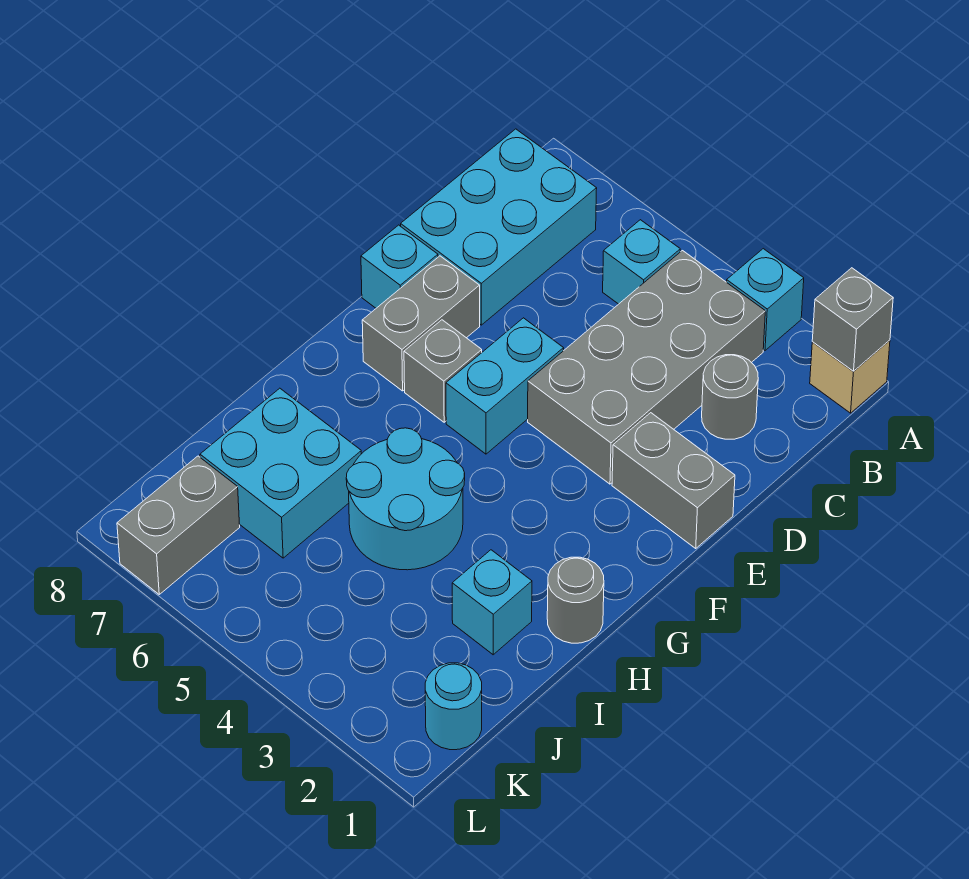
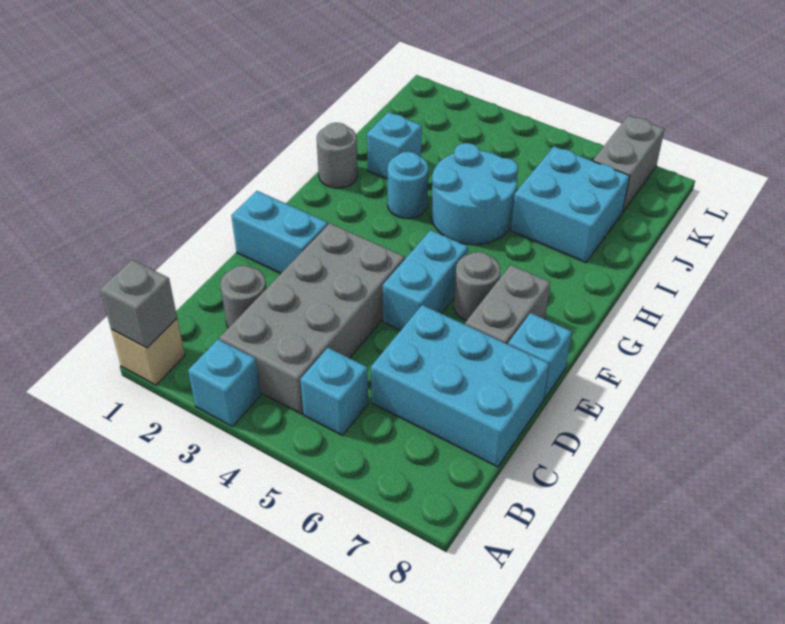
cyan brick B7:D8 level 1 -> cyan brick C6:D8 level 1
grey brick E1:E2 level 1 -> cyan brick E1:E2 level 1
grey brick F6 level 1 -> grey round brick F6 level 1
cyan round brick K1 level 1 -> cyan round brick H3 level 1

